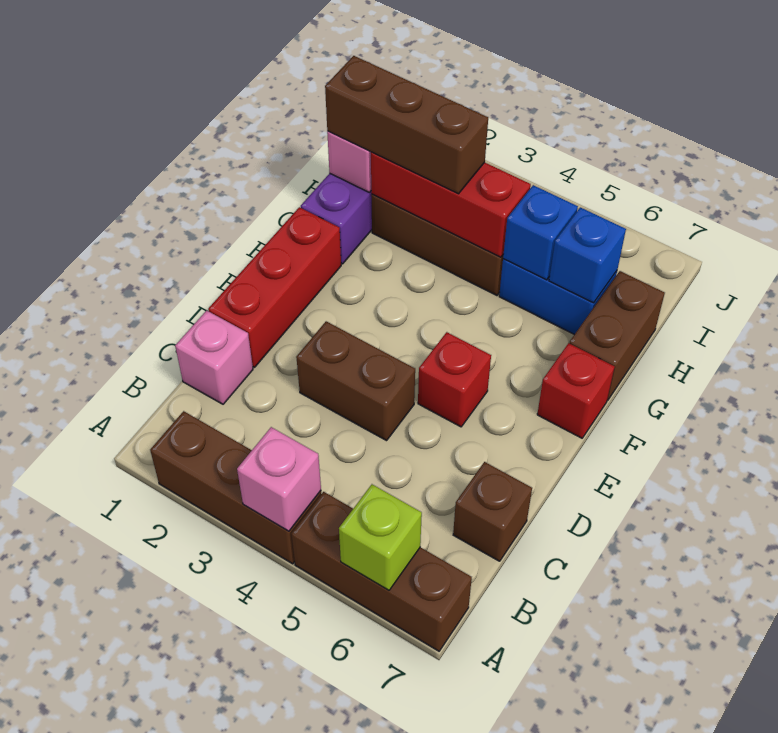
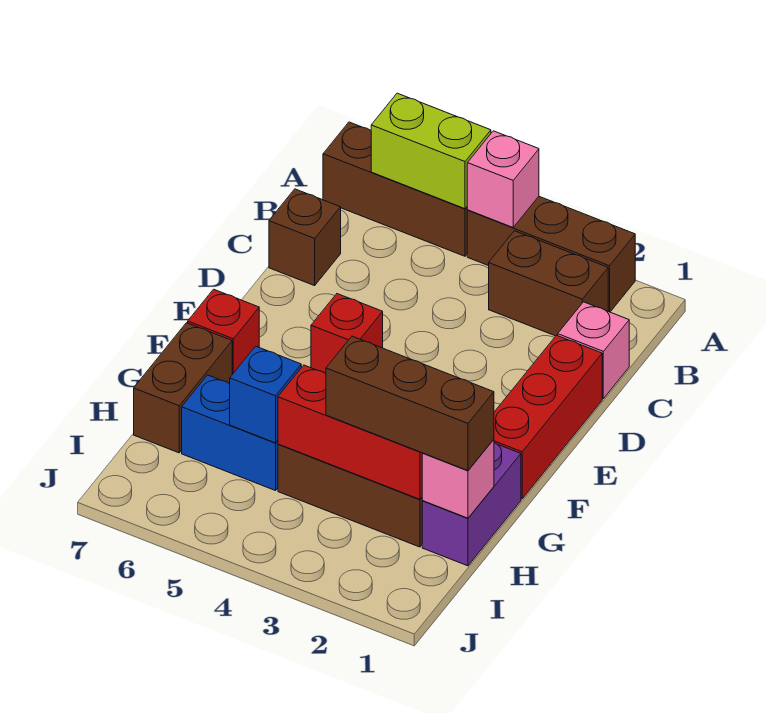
lime brick A6 level 2 -> lime brick A5:A6 level 2
brown brick D3:D4 level 1 -> brown brick B2:B3 level 1
blue brick H6 level 2 -> none

